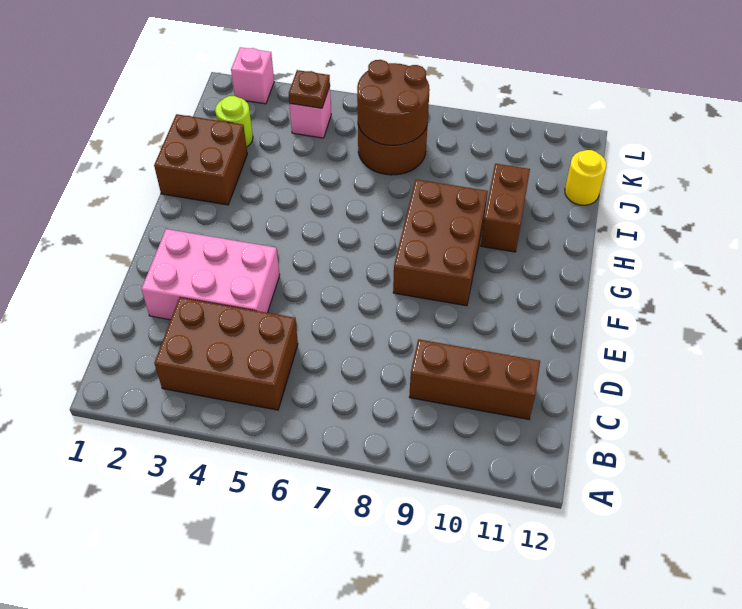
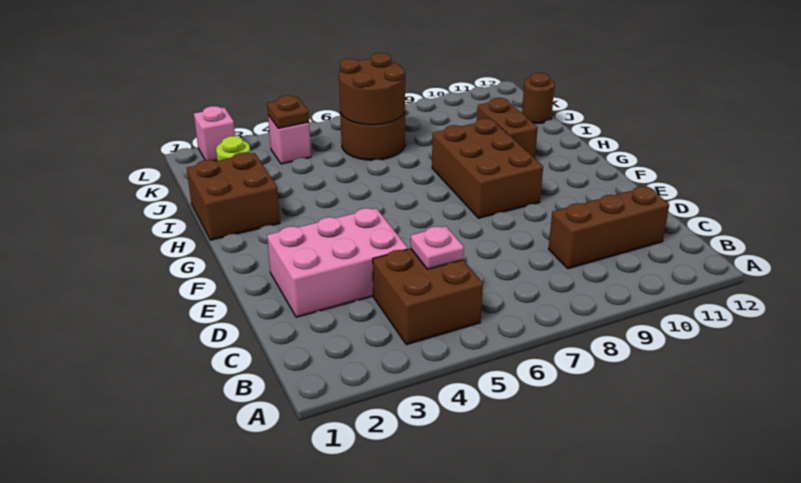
brown brick B3:C5 level 1 -> brown brick B4:C5 level 1
none -> pink plate C5 level 2
yellow round brick J12 level 1 -> brown round brick J12 level 1

